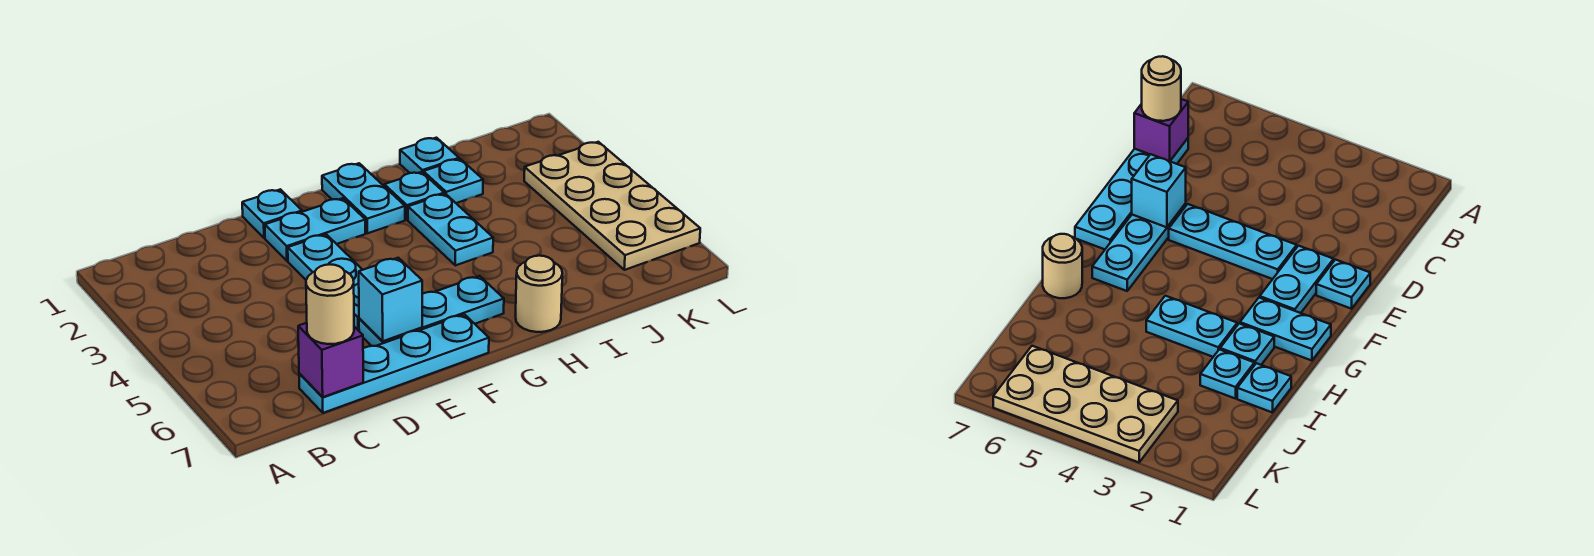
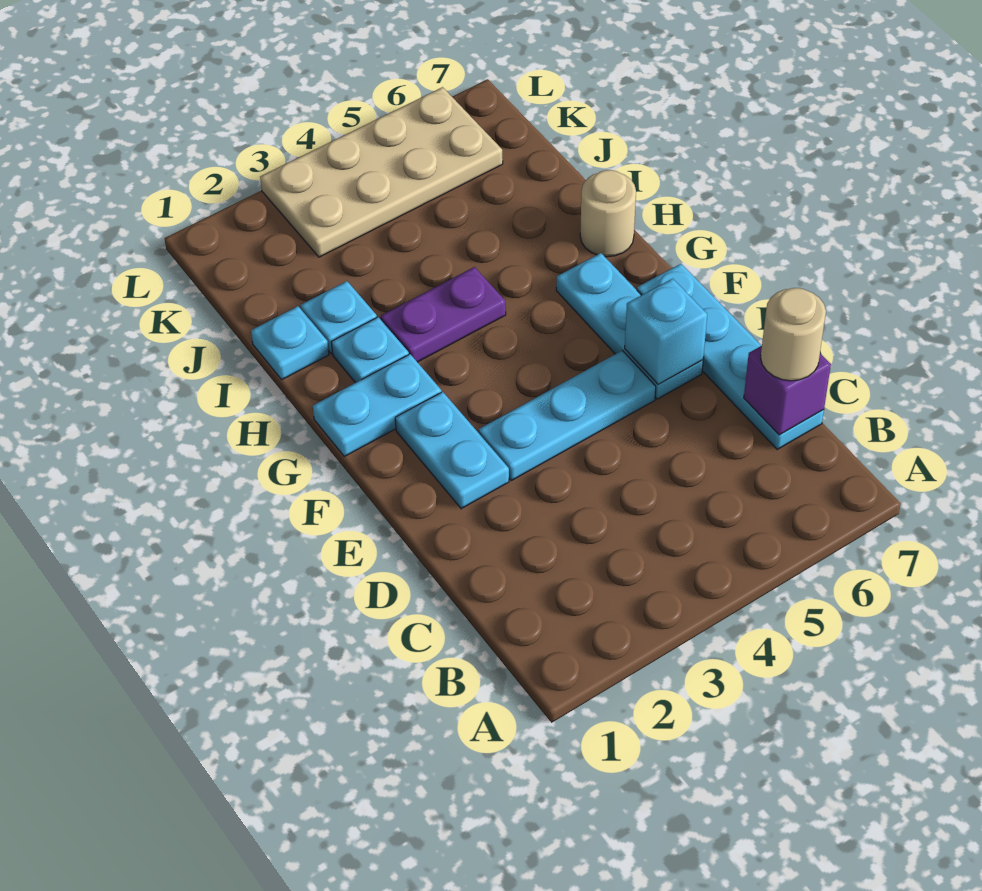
cyan plate E1 level 1 -> none
cyan plate H3:H4 level 1 -> purple plate H3:H4 level 1

